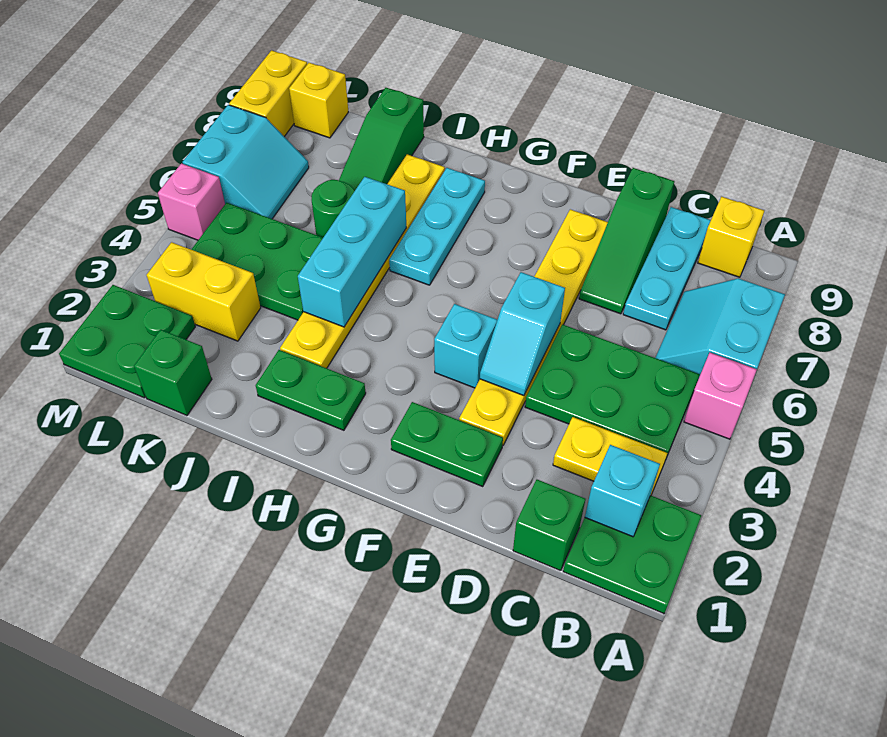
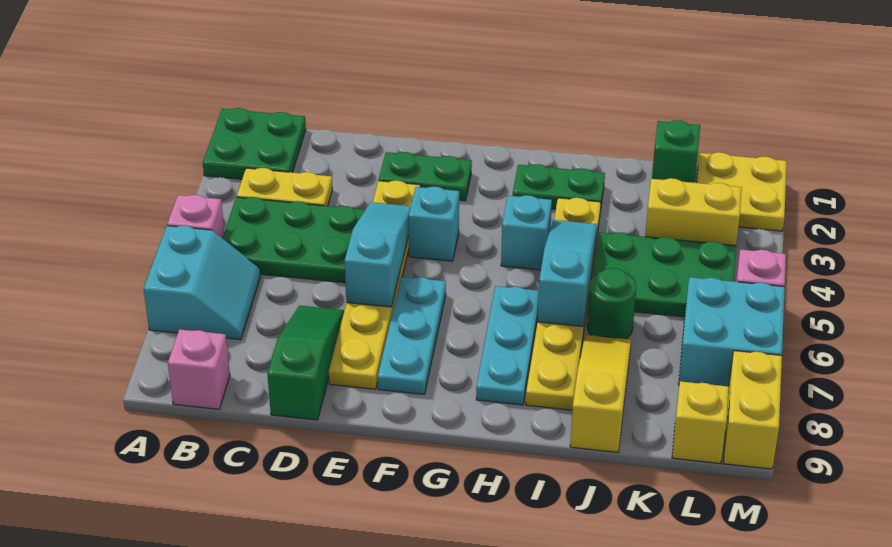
cyan brick B2 level 2 -> cyan brick H4 level 1
yellow brick B9 level 1 -> pink brick B9 level 1
green brick C1 level 1 -> none
cyan plate C7:C9 level 1 -> cyan plate F6:F8 level 1
cyan slope E4:E5 level 2 top 5 -> cyan slope E4:E6 level 2 top 6
cyan brick I4:I6 level 2 -> cyan slope I4:I6 level 2 top 6
green slope J7:J9 level 1 top 9 -> yellow slope J7:J9 level 1 top 9
green plate L1:M2 level 1 -> yellow plate L1:M2 level 1
cyan slope L6:M7 level 1 top M -> cyan brick L6:M7 level 1

